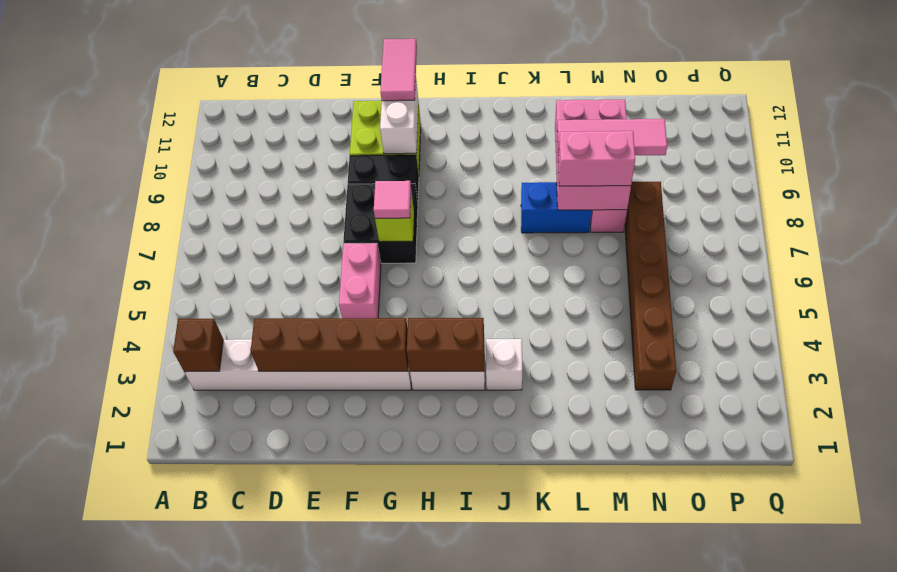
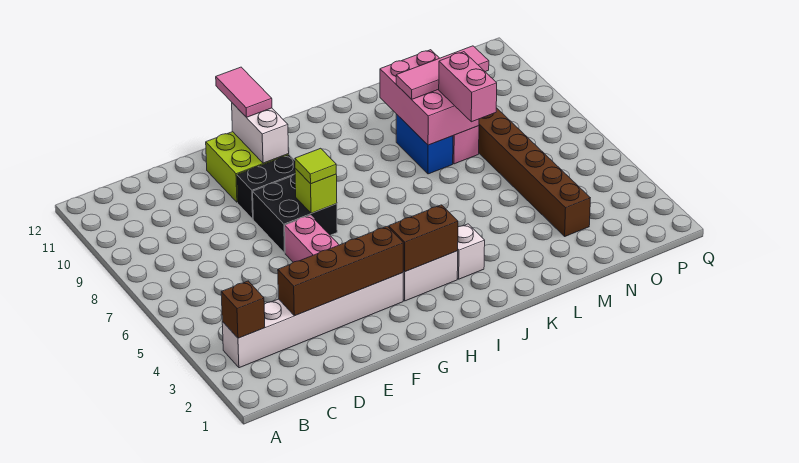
pink tile G7 level 3 -> lime tile G7 level 3
blue brick K8:L8 level 1 -> blue brick L8:L9 level 1
pink brick L8:M8 level 3 -> pink brick M7:M8 level 3

